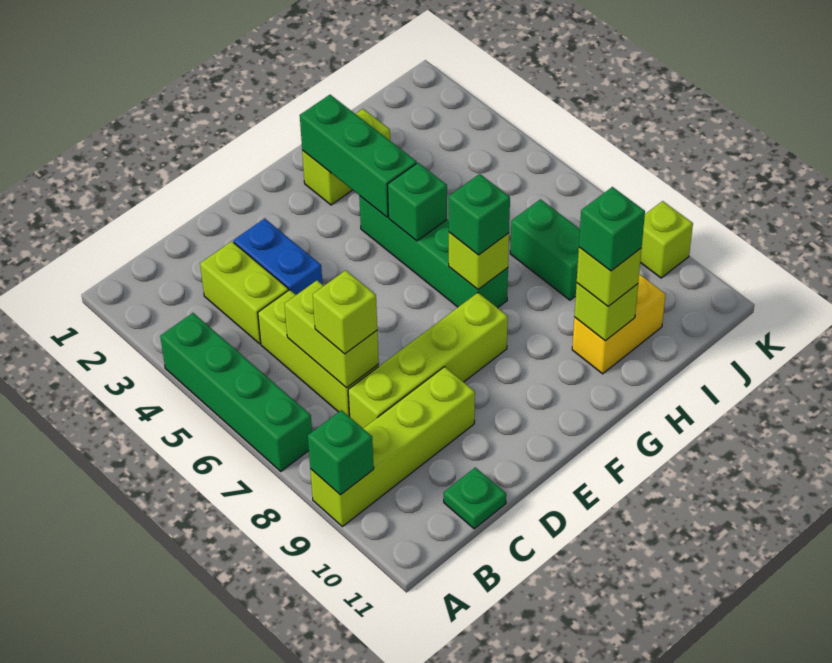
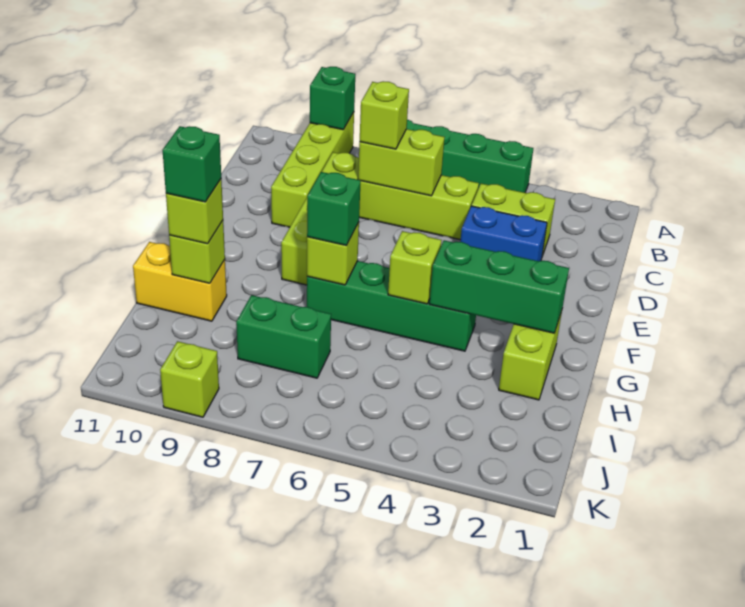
green plate C11 level 1 -> none
green brick G5 level 2 -> lime brick G5 level 2
yellow brick H10:I10 level 1 -> yellow brick H10:H11 level 1

